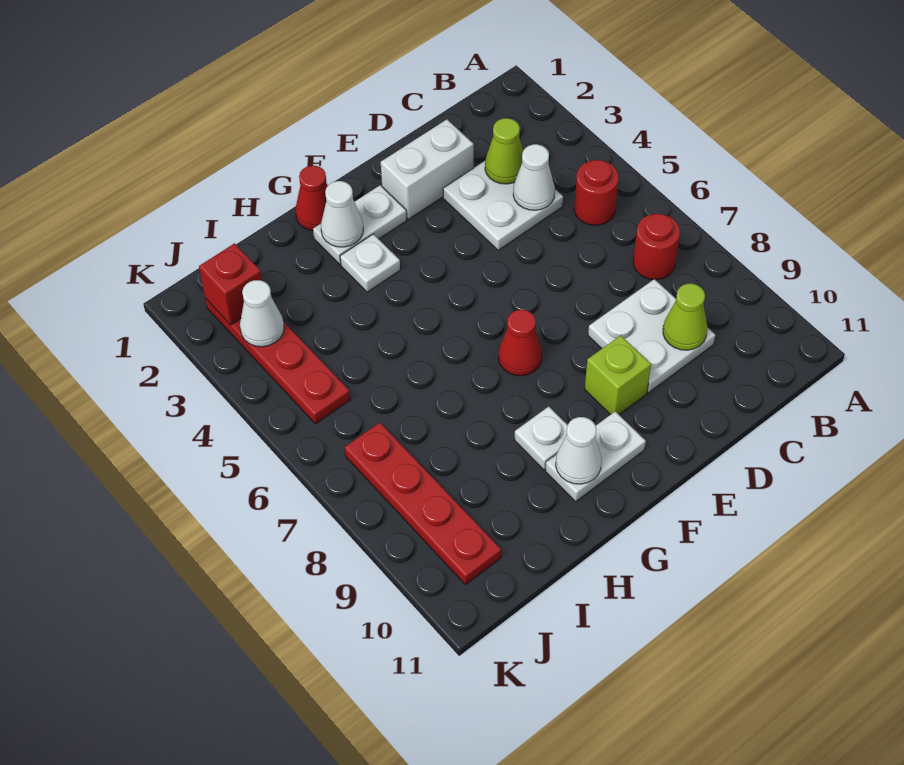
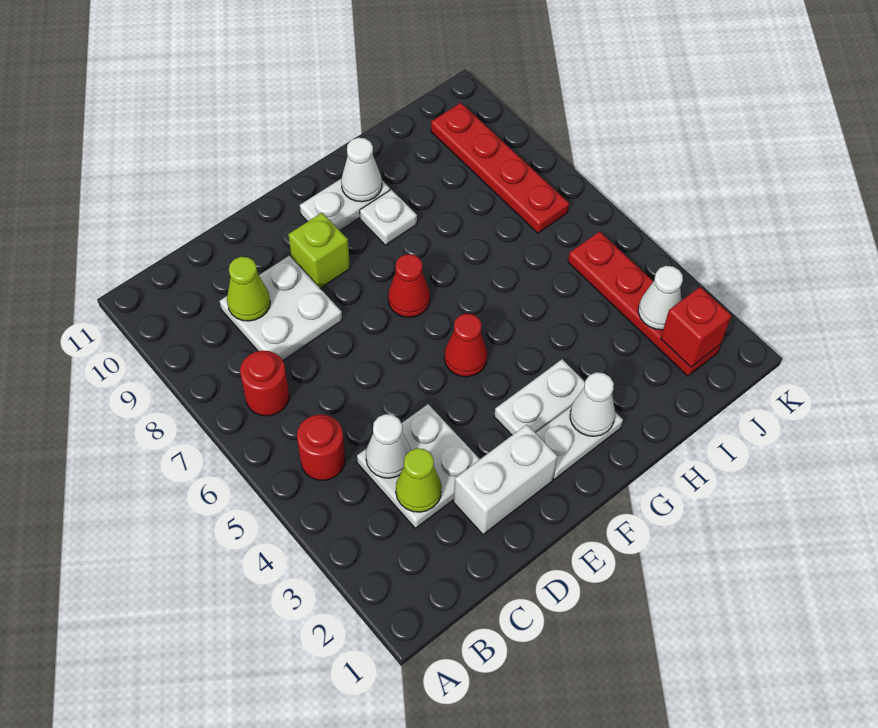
red cone G1 level 1 -> red cone F5 level 1
white plate G3 level 1 -> white plate F3:G3 level 1

